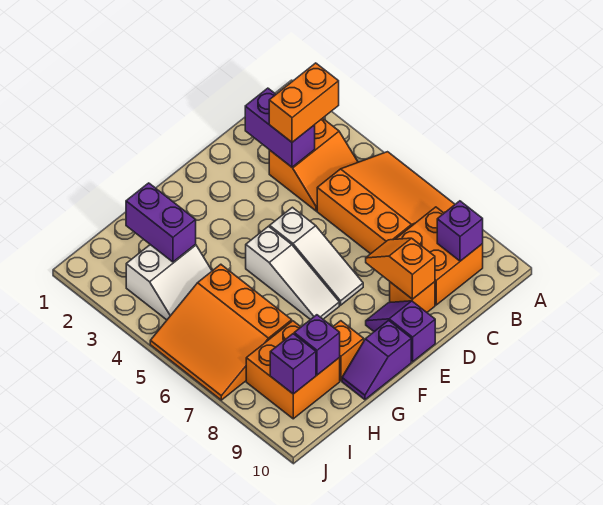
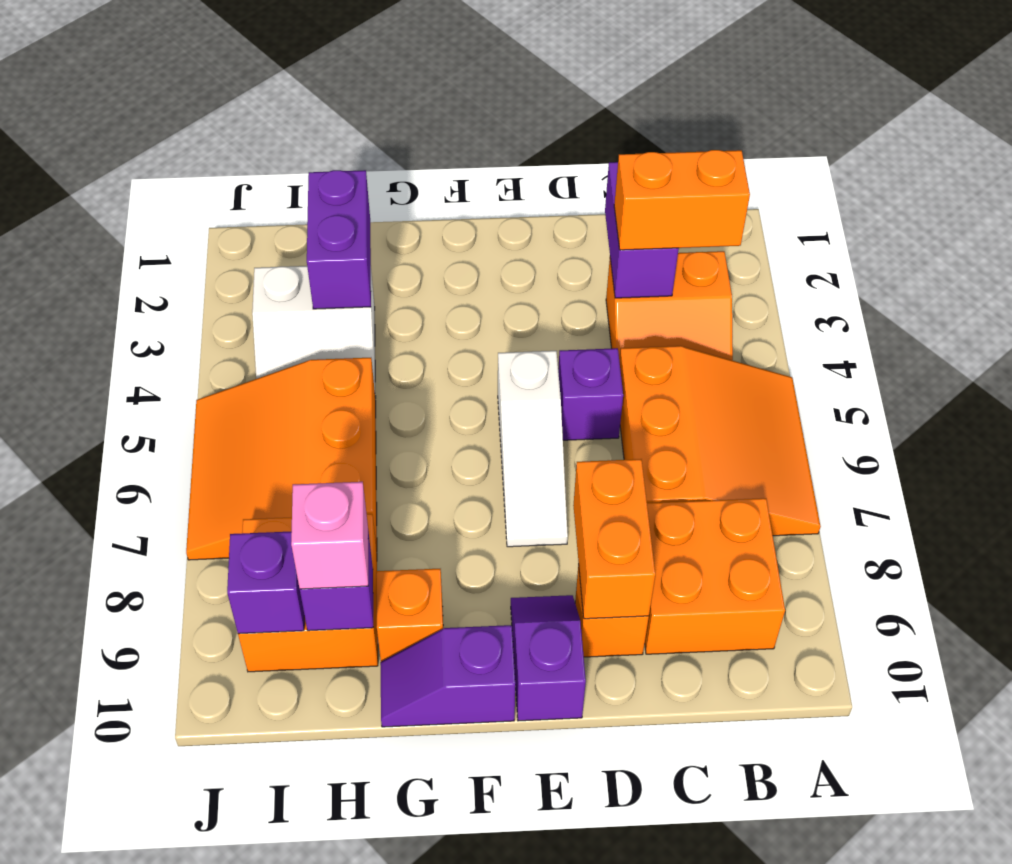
purple brick B9 level 2 -> purple brick D5 level 1
orange slope D8:D9 level 2 top 9 -> orange brick D8:D9 level 2
white slope F5:F7 level 1 top 5 -> none
none -> pink brick H9 level 3

